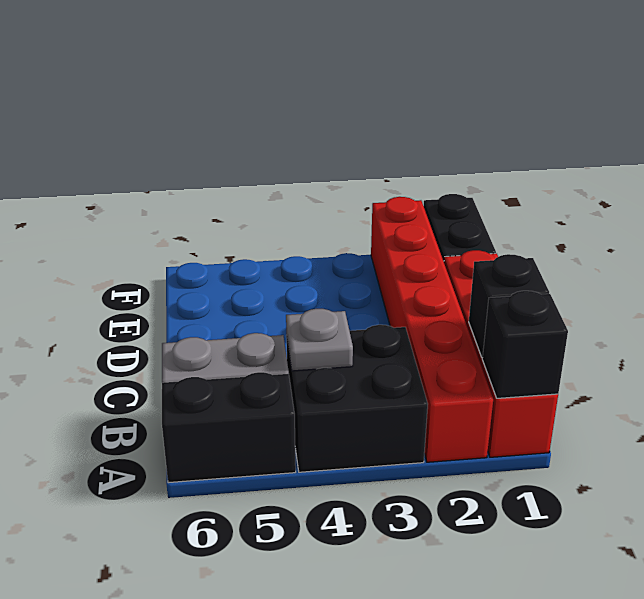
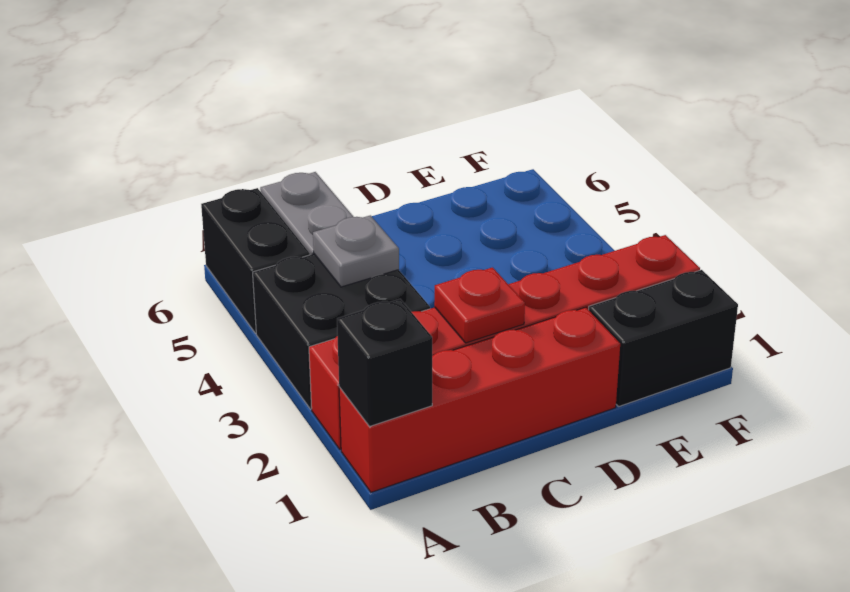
black brick B1 level 2 -> none
none -> red plate C2 level 2

